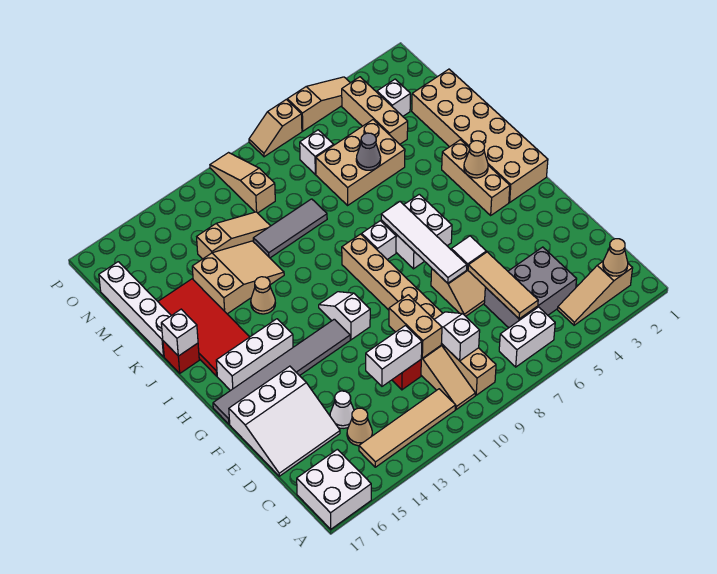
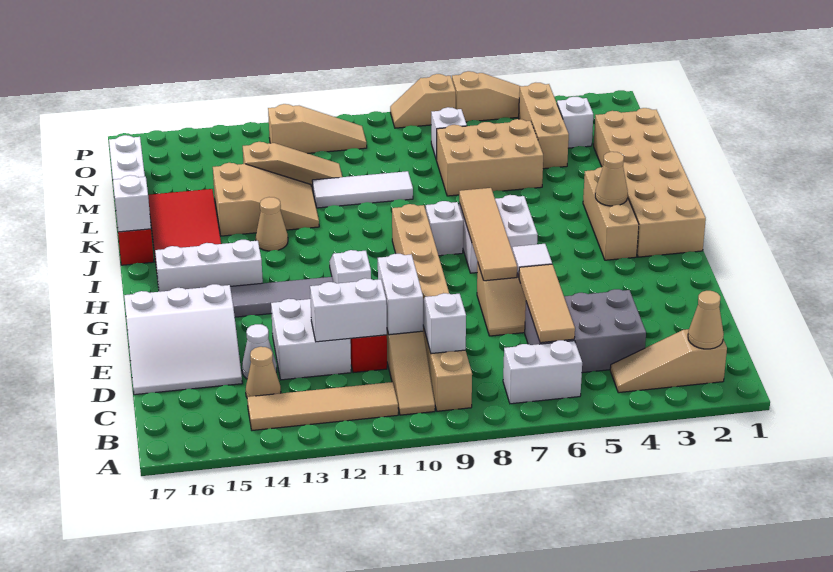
white brick A16:B17 level 1 -> white brick D12:E13 level 1
tan brick D10:E10 level 2 -> white brick D10:E10 level 2
white tile F7:I7 level 2 -> tan tile F7:I7 level 2
grey cone L6 level 2 -> none
grey tile L9:L11 level 1 -> white tile L9:L11 level 1
tan slope N10:P10 level 1 top N -> tan slope O10:O12 level 1 top 12

